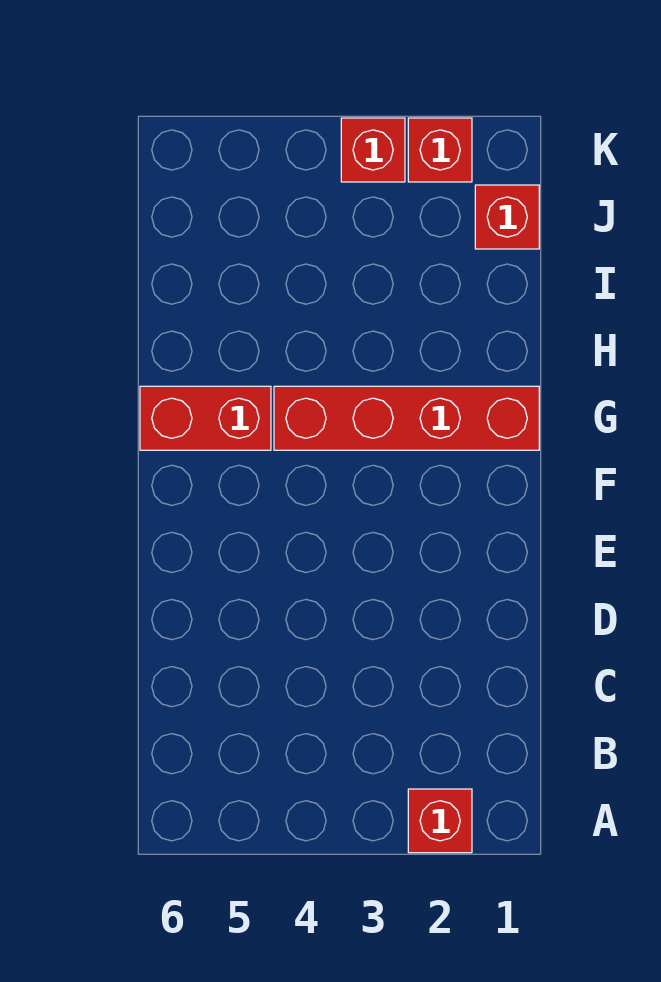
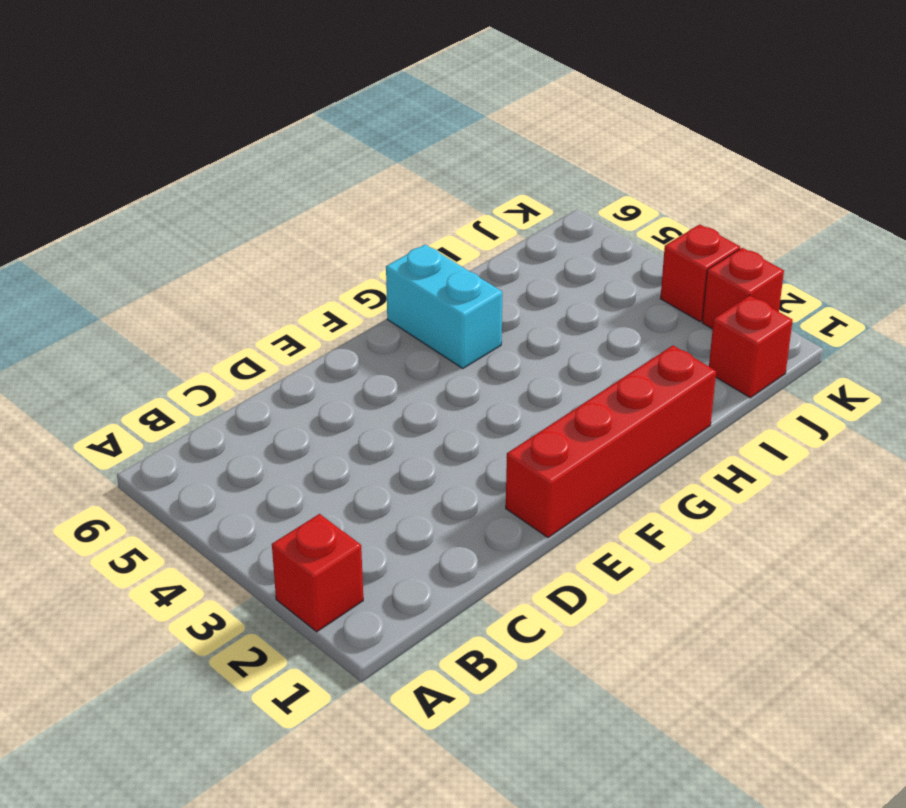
red brick G1:G4 level 1 -> red brick E1:H1 level 1
red brick G5:G6 level 1 -> cyan brick G5:G6 level 1

